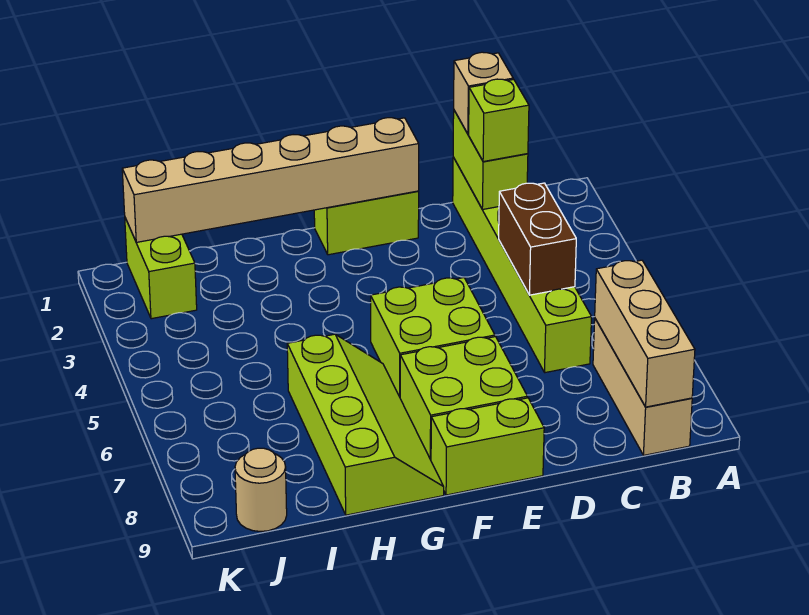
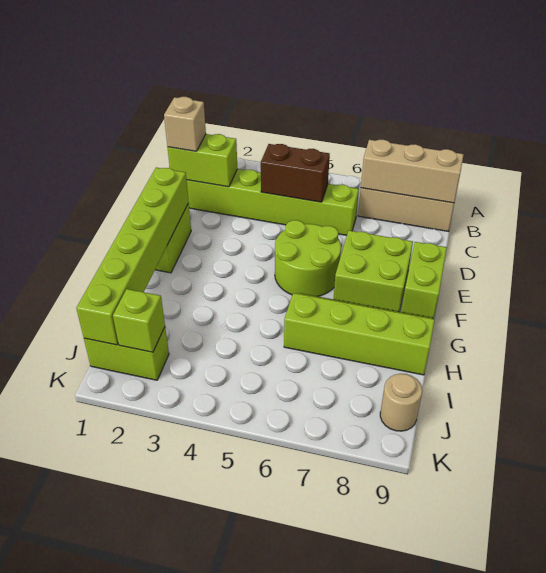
lime brick C2 level 3 -> lime brick J2 level 2
tan brick E1:J1 level 2 -> lime brick E1:J1 level 2
lime brick E5:F6 level 1 -> lime round brick E5:F6 level 1

